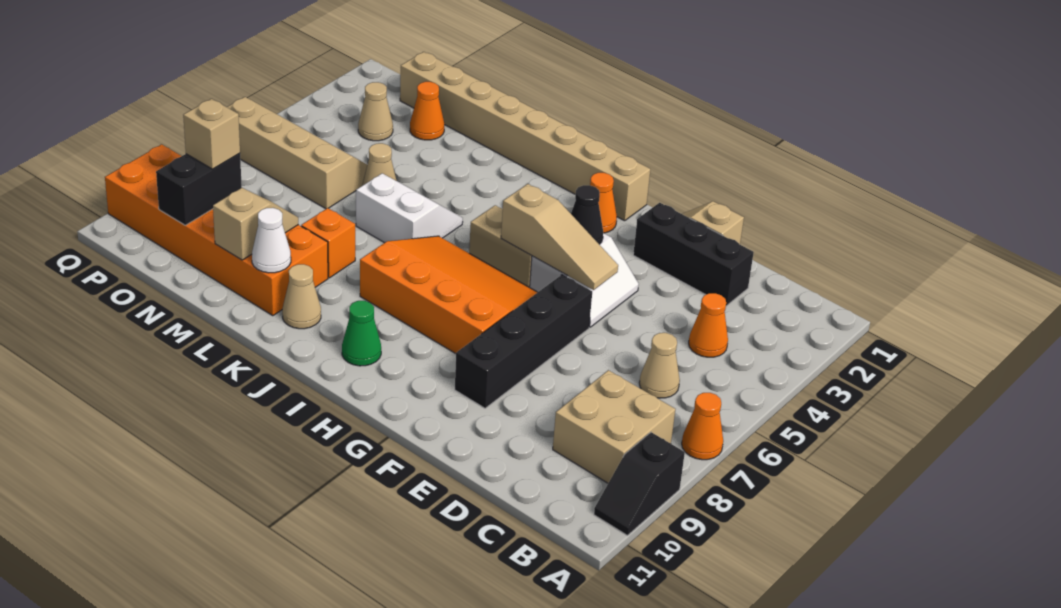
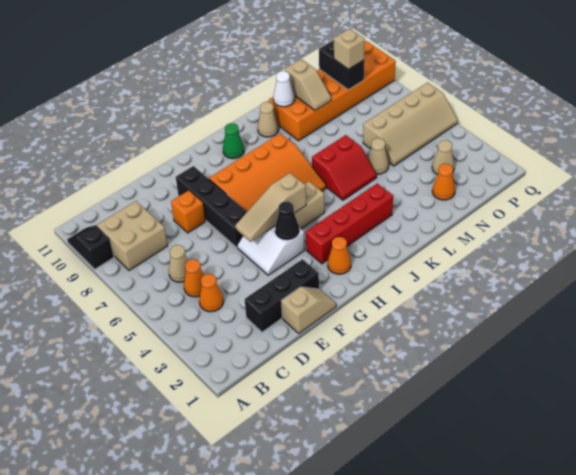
orange cone A7 level 1 -> orange cone C5 level 1
tan brick H1:O1 level 1 -> none
none -> red brick H3:K3 level 1
white slope K5:L6 level 1 top 6 -> red slope K5:L6 level 1 top 6
orange brick L8 level 1 -> orange brick E8 level 1

